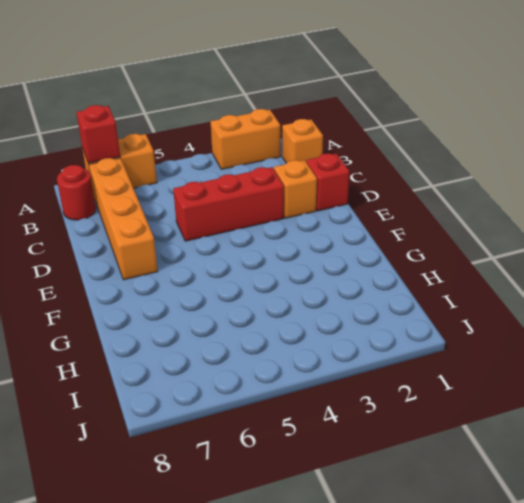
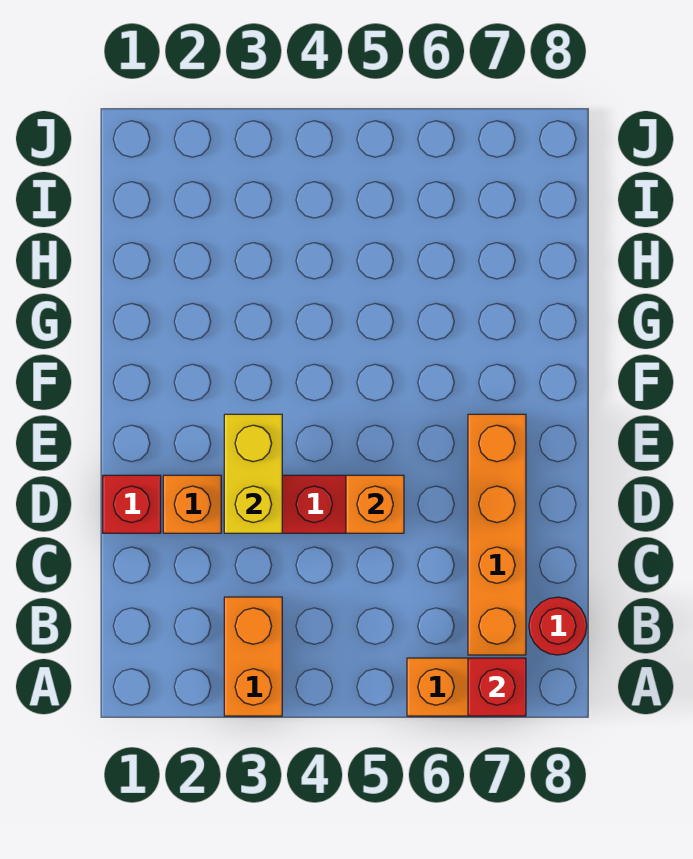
orange brick A2:A3 level 1 -> orange brick A3:B3 level 1
orange brick B1 level 1 -> orange brick D5 level 2
none -> yellow brick D3:E3 level 2

